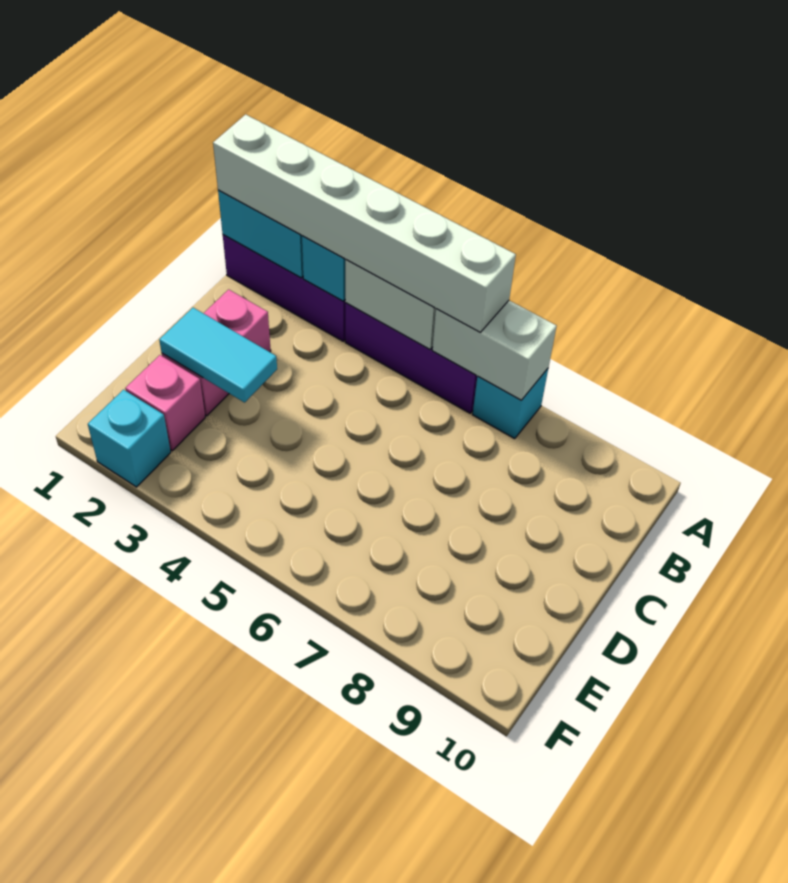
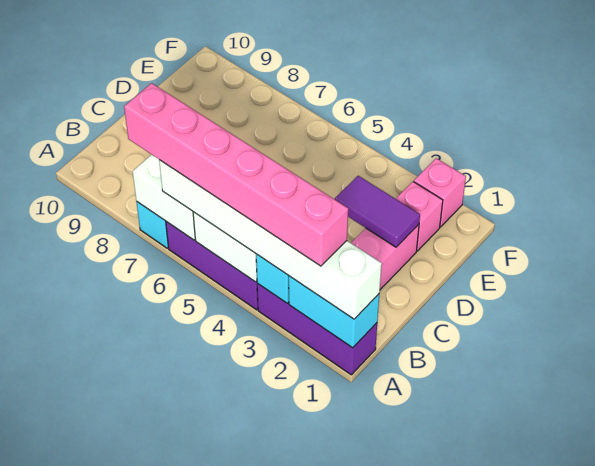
none -> pink brick A2:A7 level 4
cyan tile D2:D3 level 2 -> purple tile D2:D3 level 2
cyan brick F2 level 1 -> pink brick F2 level 1

